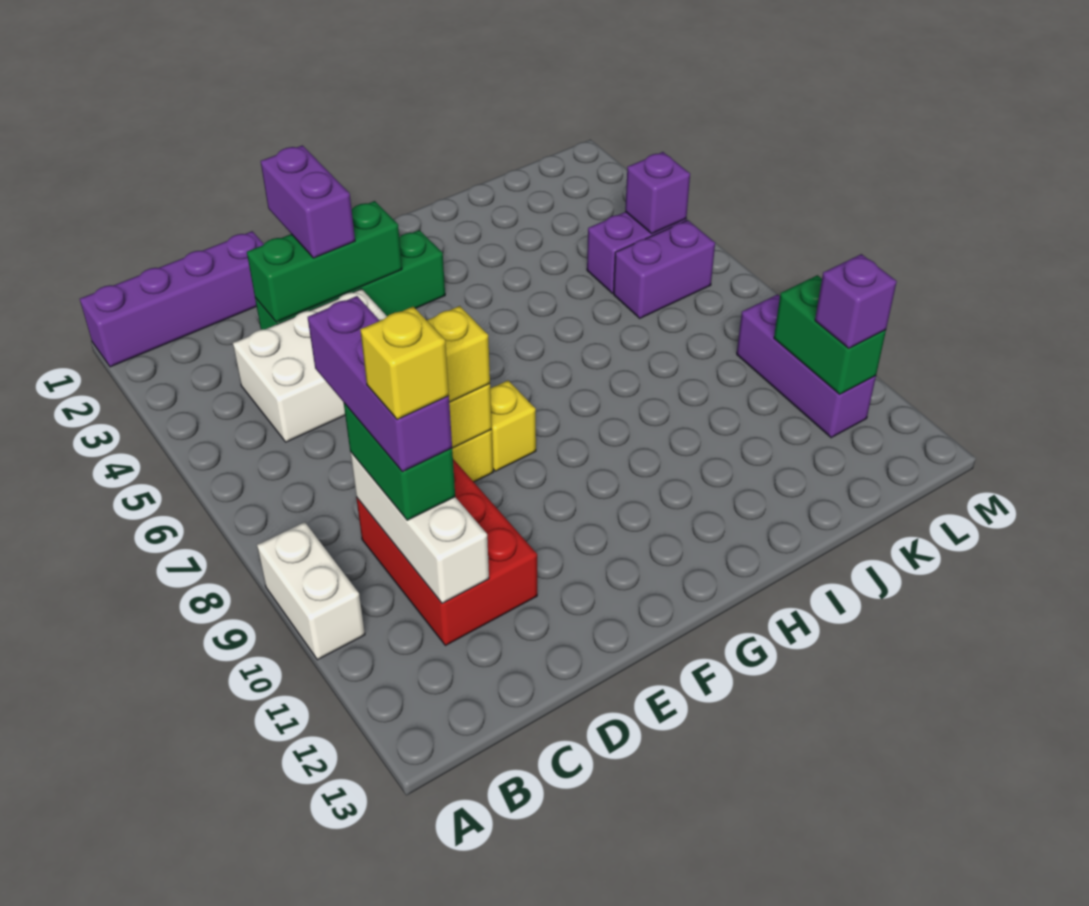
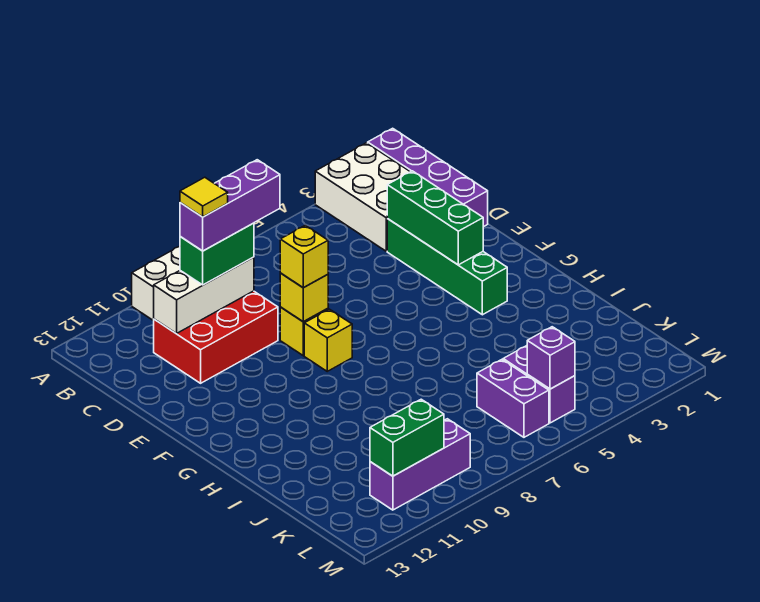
white brick C4:E5 level 1 -> white brick A2:C3 level 1
yellow brick C10 level 5 -> yellow tile C10 level 5
purple brick E2:E3 level 3 -> none
purple brick L11 level 3 -> none

